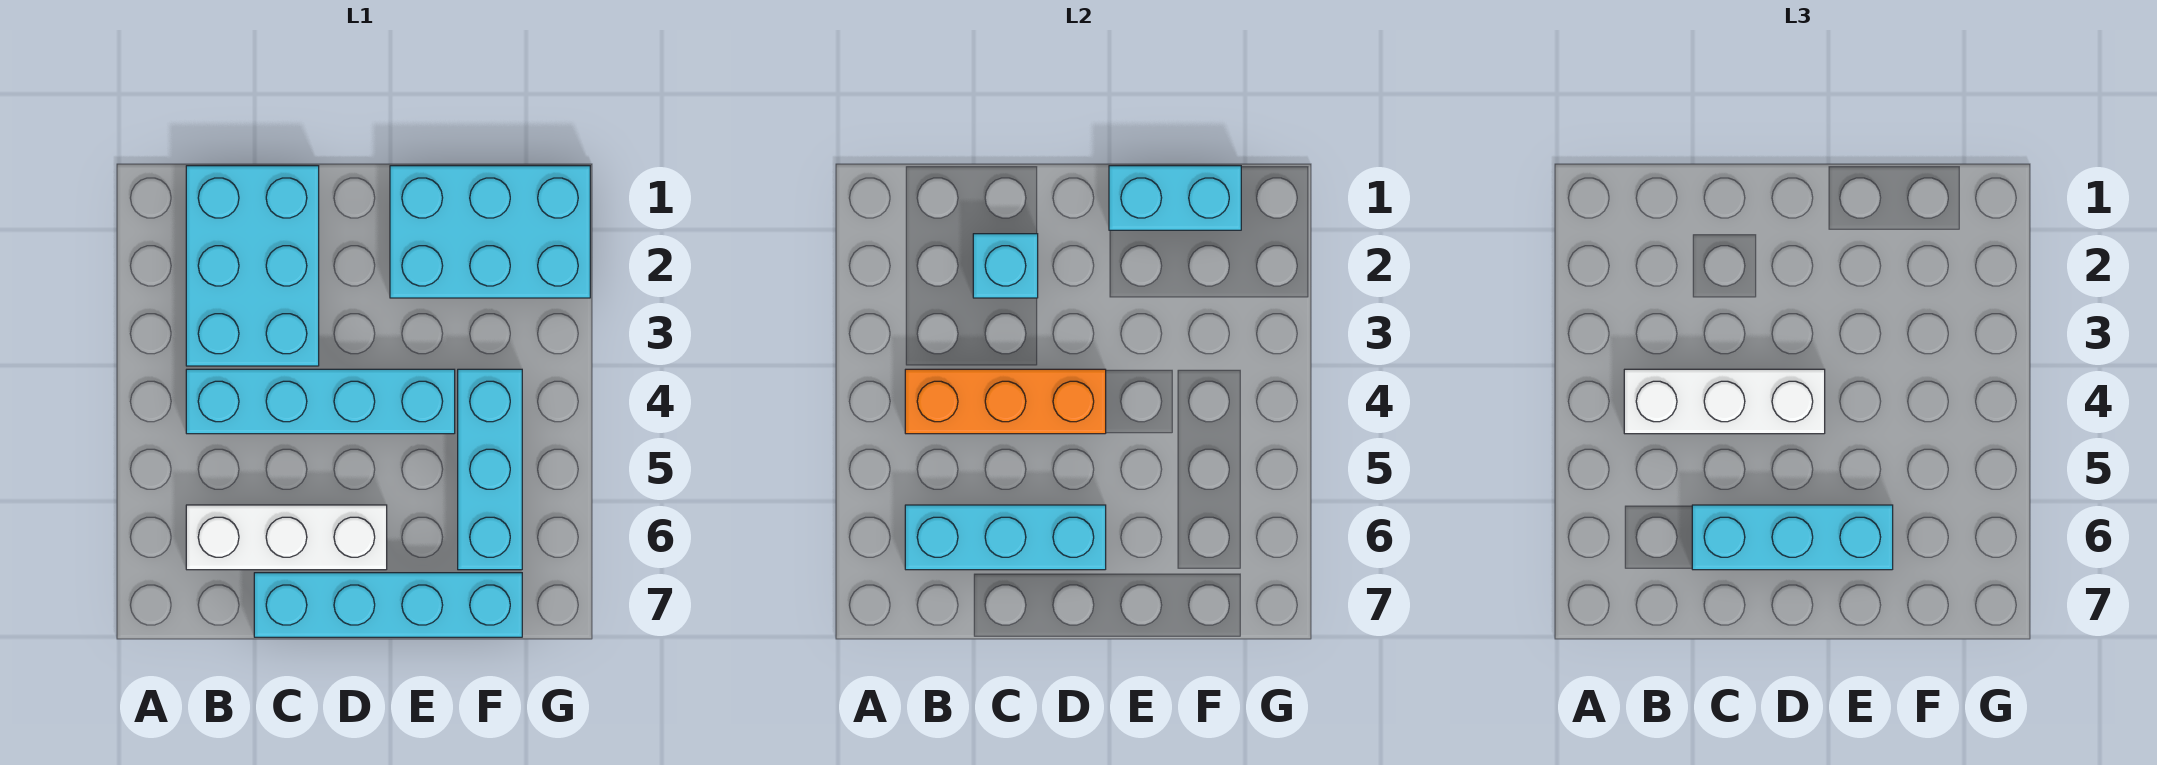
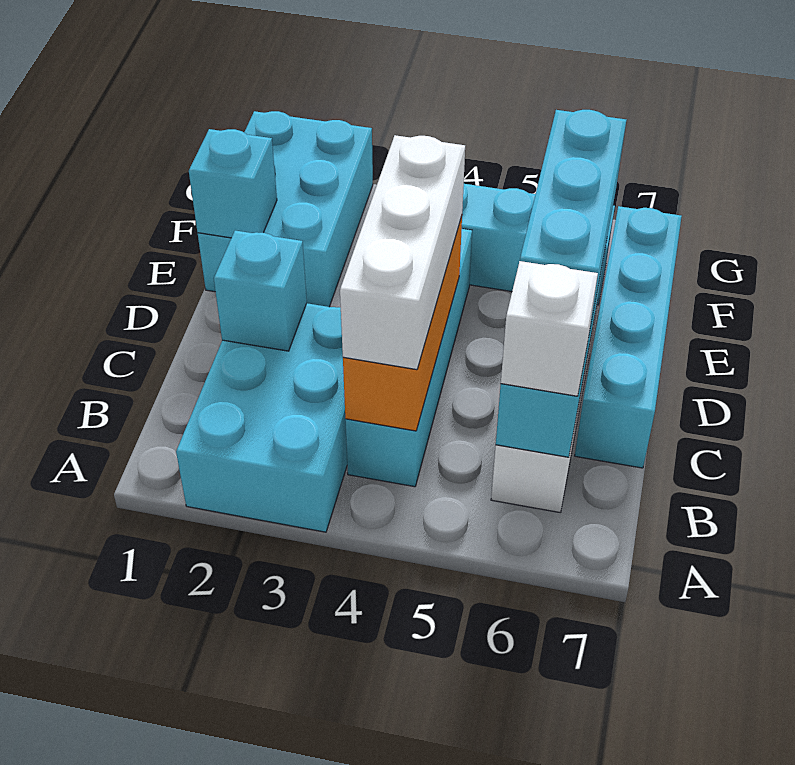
cyan brick B1:C3 level 1 -> cyan brick A2:C3 level 1
none -> white brick B6 level 3
cyan brick E1:F1 level 2 -> cyan brick E1 level 2

